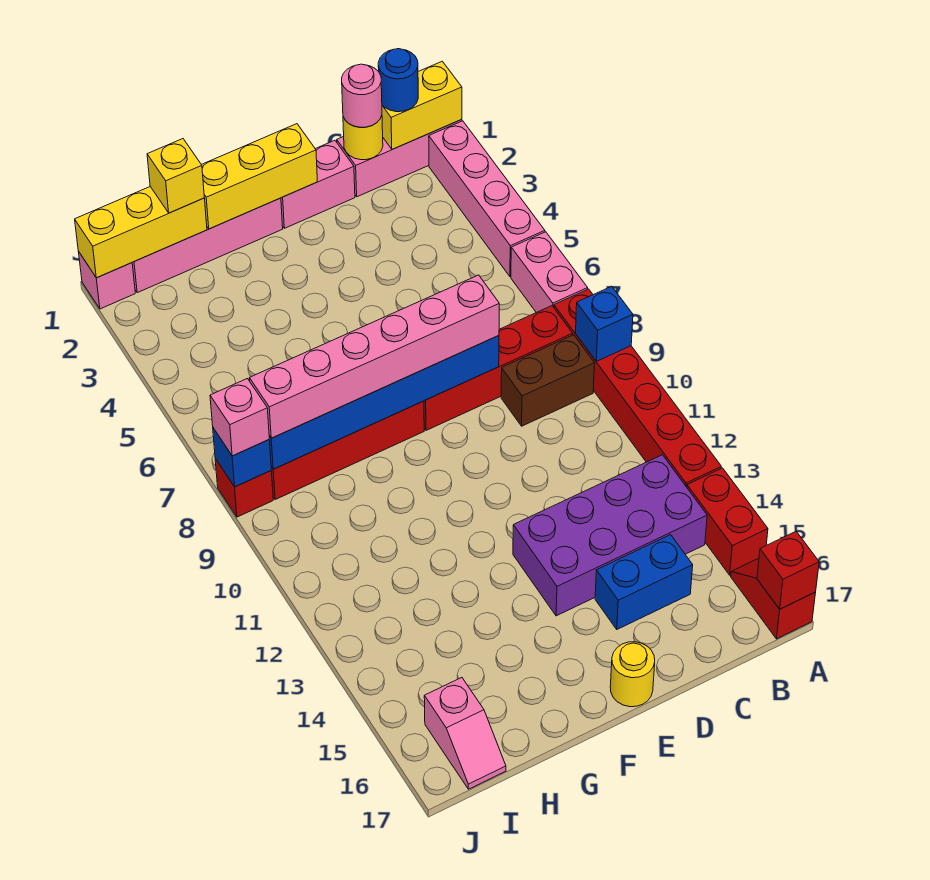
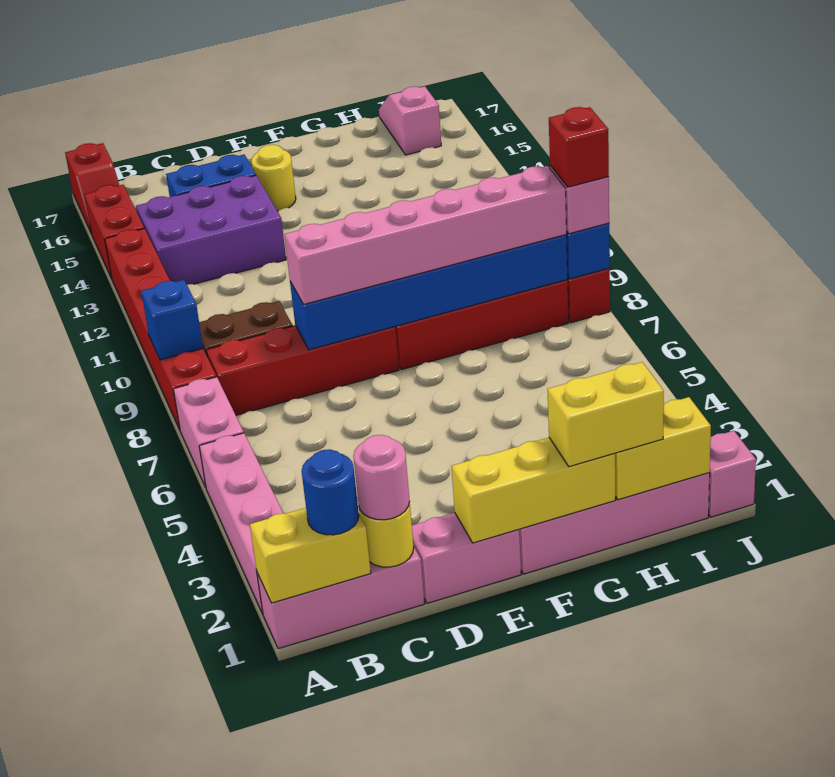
red brick A17 level 2 -> red brick J8 level 4
purple brick B13:E14 level 1 -> purple brick B13:D14 level 1
yellow round brick E17 level 1 -> yellow round brick E15 level 1
yellow brick H1:J1 level 2 -> yellow brick H1:I1 level 2
yellow brick H1 level 3 -> yellow brick G1:H1 level 3

